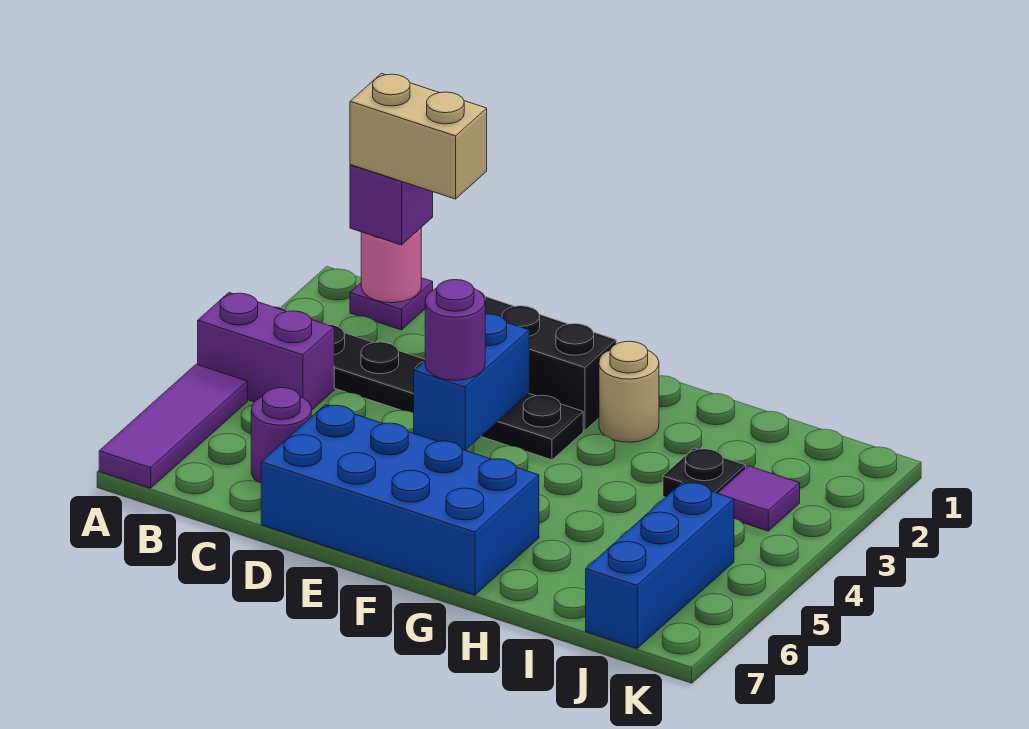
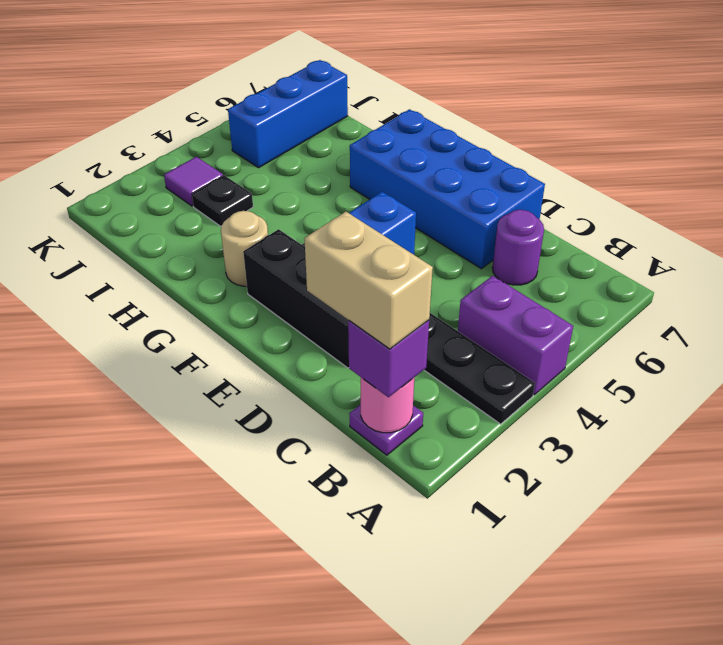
purple tile A5:A7 level 1 -> none
purple round brick E4 level 3 -> none

